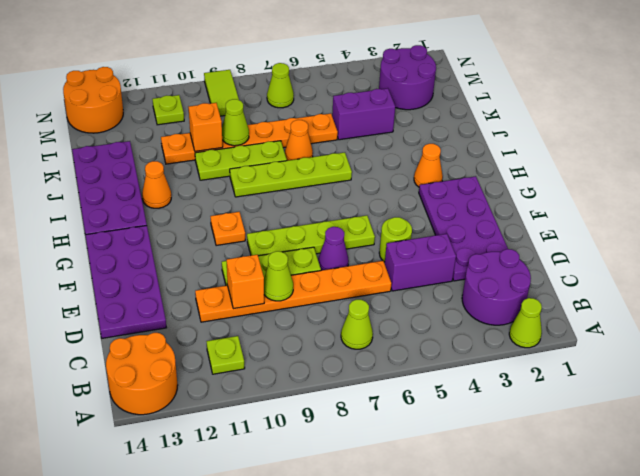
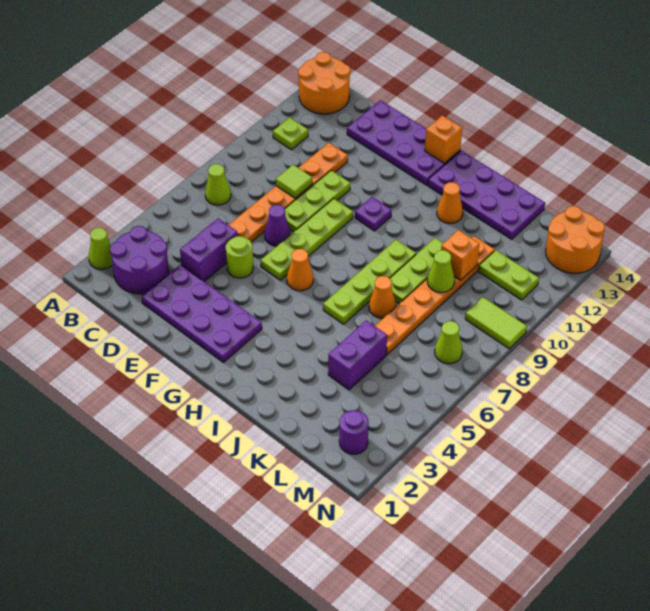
lime cone D9 level 2 -> lime tile D9 level 2
orange brick D10 level 2 -> orange brick G14 level 2
orange plate G10 level 1 -> purple plate G10 level 1
orange cone H3 level 1 -> orange cone G6 level 1
purple round brick L2:M3 level 1 -> purple round brick M2 level 1
lime plate M11 level 1 -> lime plate L11:M11 level 1

